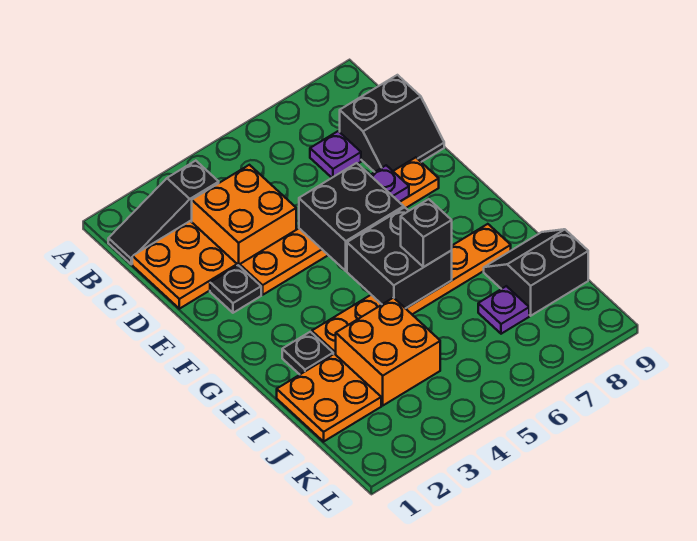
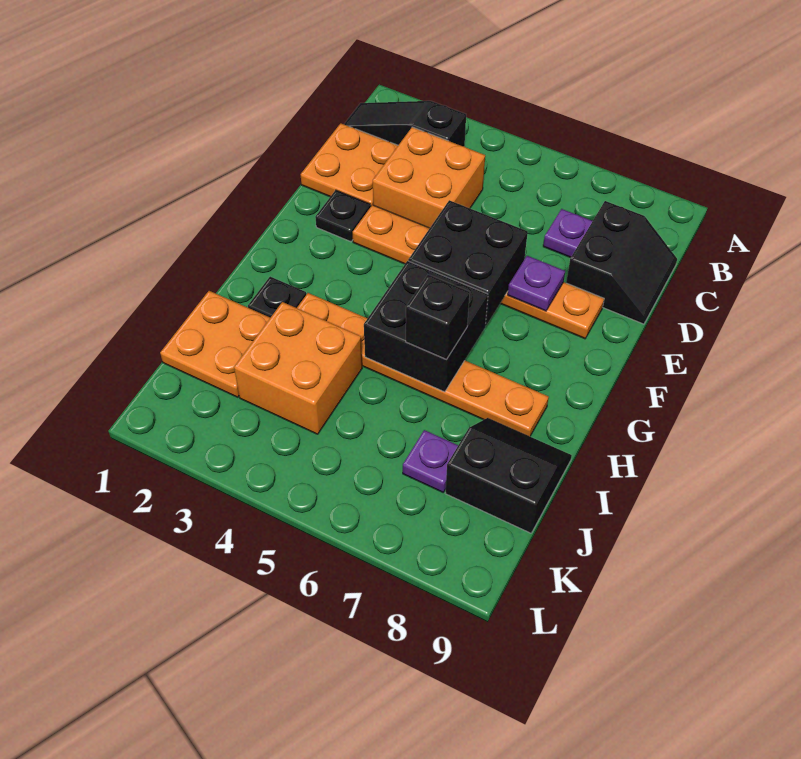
black slope C8:D9 level 1 top C -> black slope C8:D9 level 1 top 8

